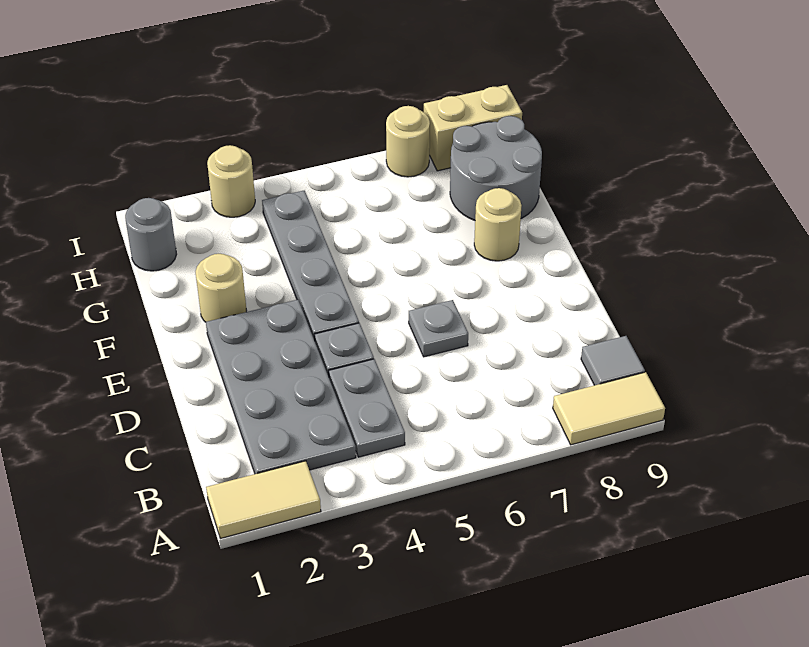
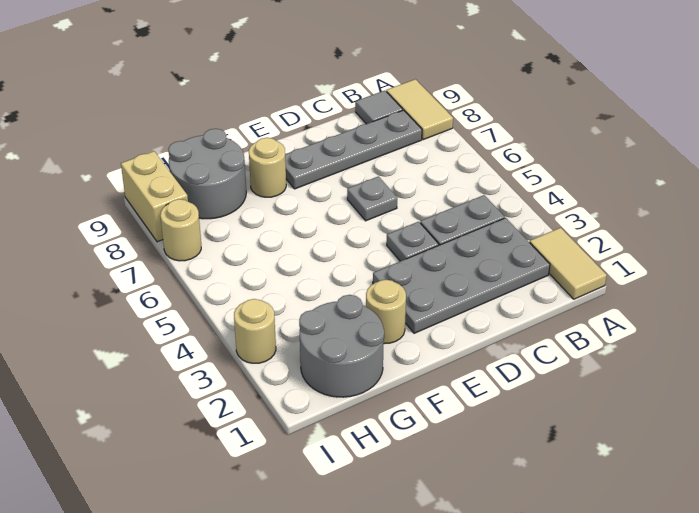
grey plate E4:H4 level 1 -> grey plate B8:E8 level 1
grey round brick H1 level 1 -> grey round brick G1:H2 level 1

